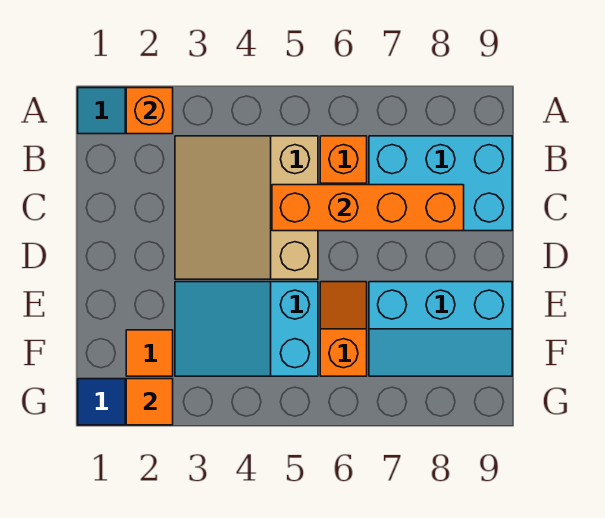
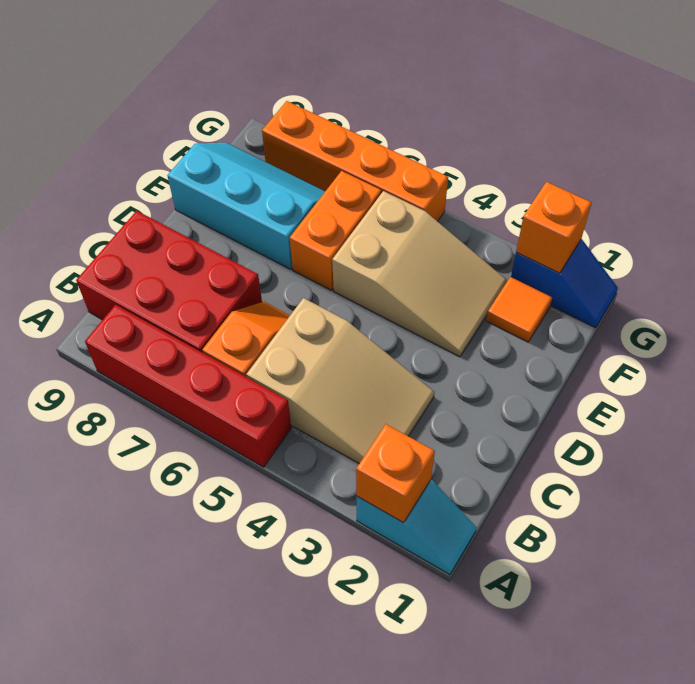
none -> red brick A5:A8 level 1
tan slope B3:D5 level 1 top 5 -> tan slope B3:C5 level 1 top 5
cyan brick B7:C9 level 1 -> red brick B7:C9 level 1
orange brick C5:C8 level 2 -> orange brick G5:G8 level 1
cyan slope E3:F5 level 1 top 5 -> tan slope E3:F5 level 1 top 5
orange slope E6:F6 level 1 top F -> orange brick E6:F6 level 1
orange tile G2 level 2 -> orange brick G2 level 2

